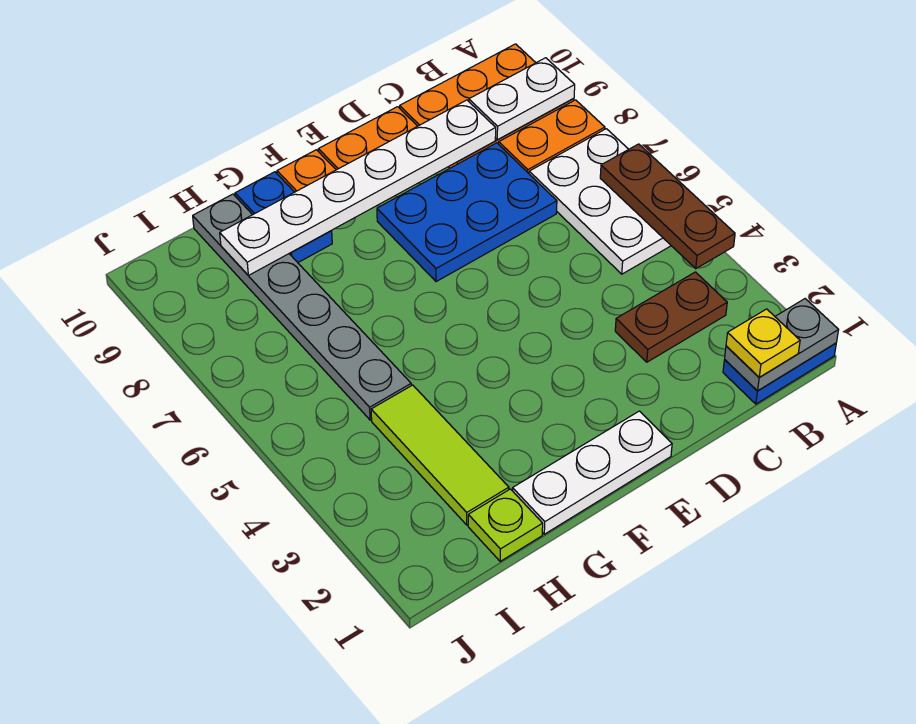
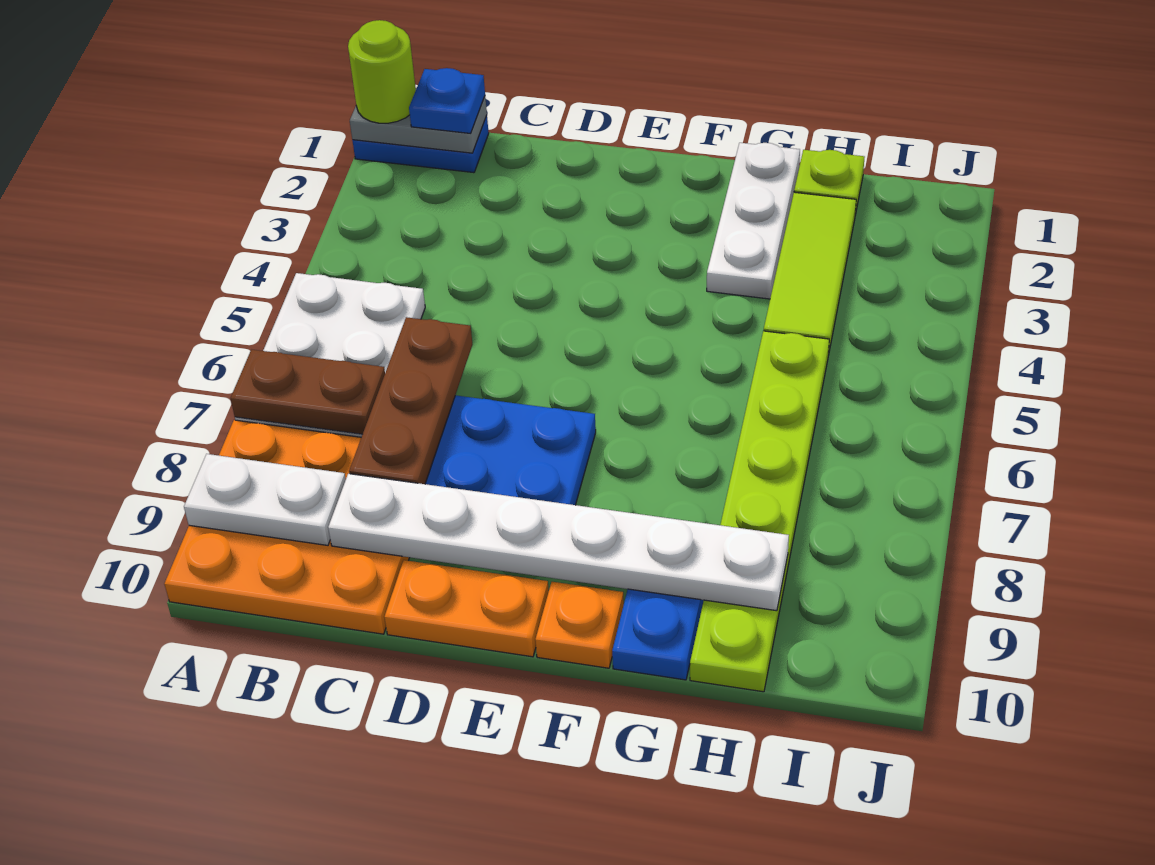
none -> lime round brick A1 level 3
brown plate A4:A6 level 2 -> brown plate C6:C8 level 2
yellow plate B1 level 3 -> blue plate B1 level 3
brown plate B3:C3 level 1 -> brown plate A7:B7 level 2
white plate E1:G1 level 1 -> white plate G1:G3 level 1
grey plate H5:H10 level 1 -> lime plate H5:H10 level 1

